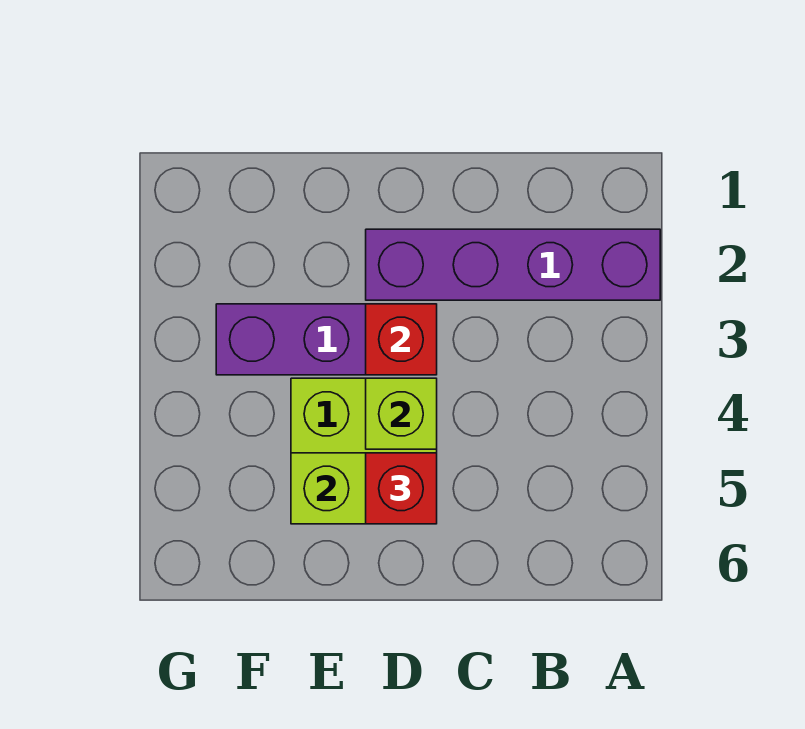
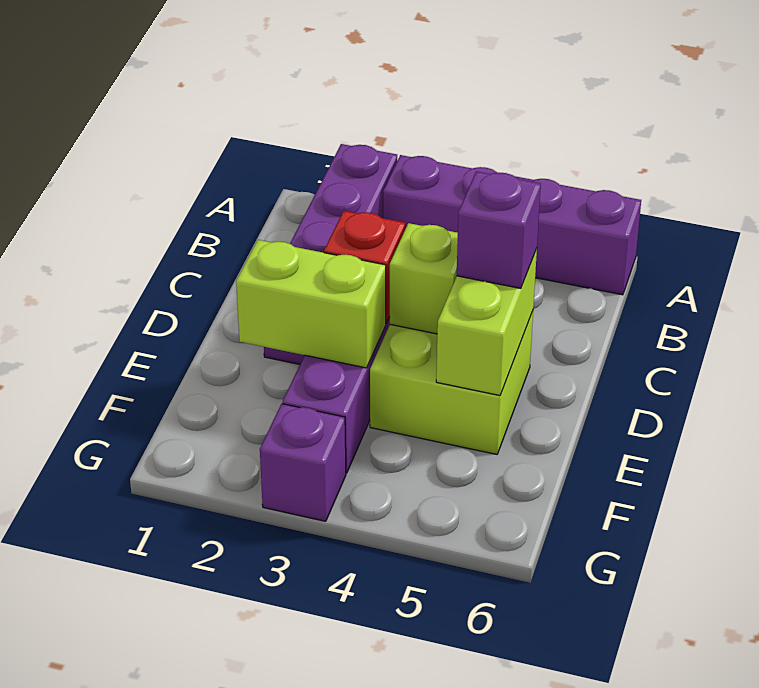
none -> purple brick A3:A6 level 1
red brick D5 level 3 -> purple brick D5 level 3
none -> lime brick E2:E3 level 2
none -> purple brick G3 level 1

